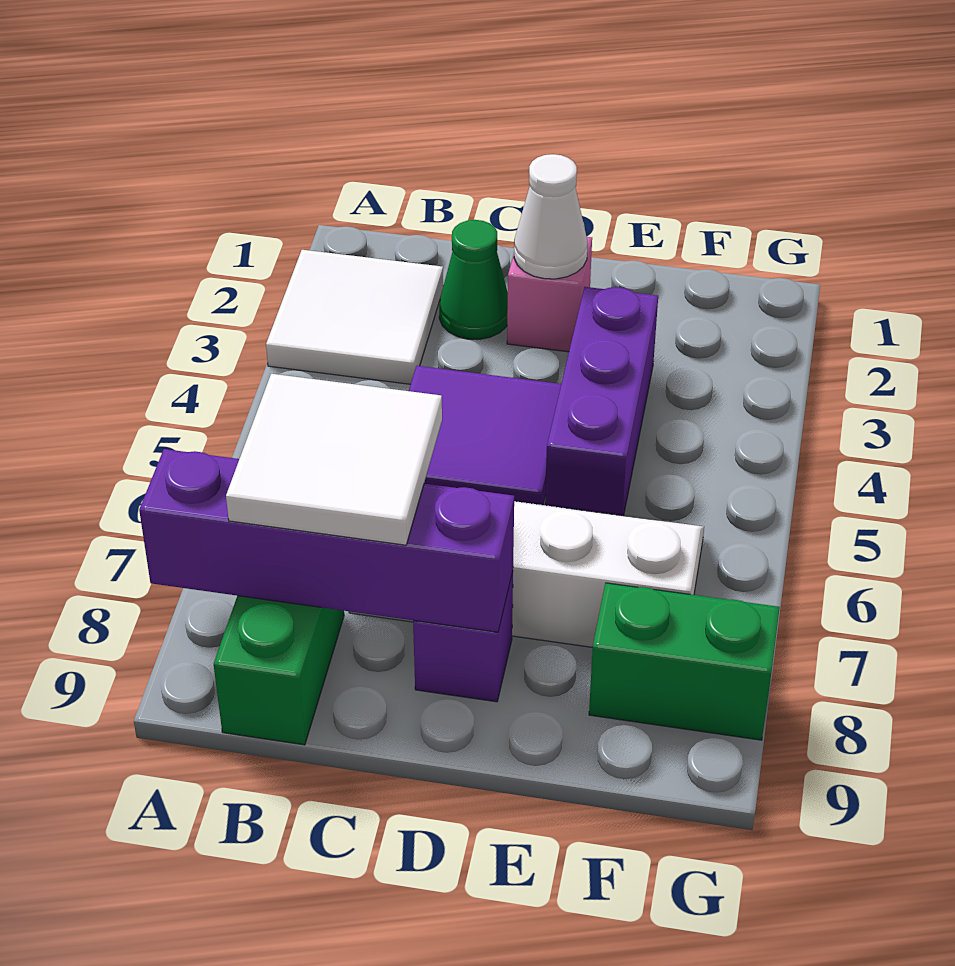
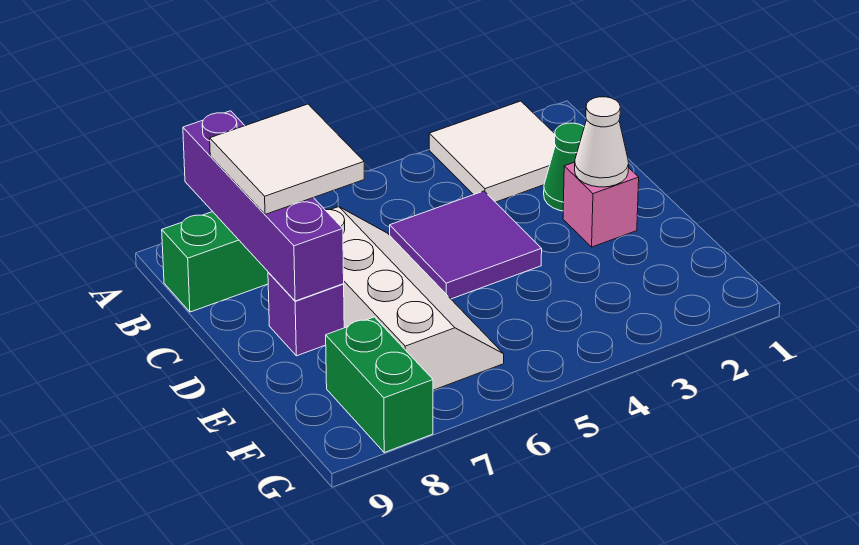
purple brick E3:E5 level 1 -> none

